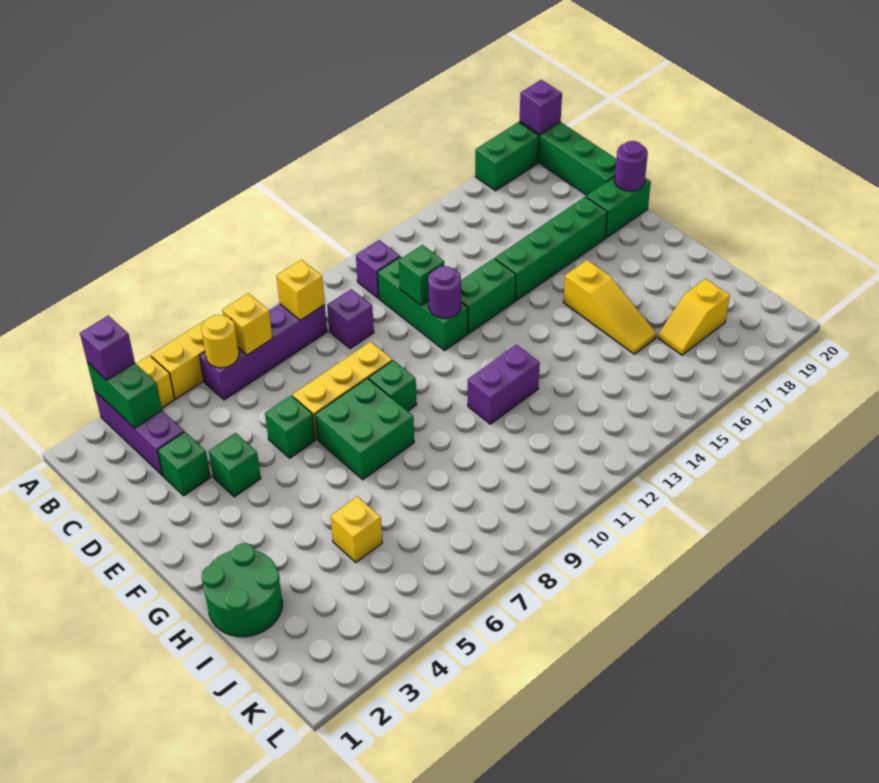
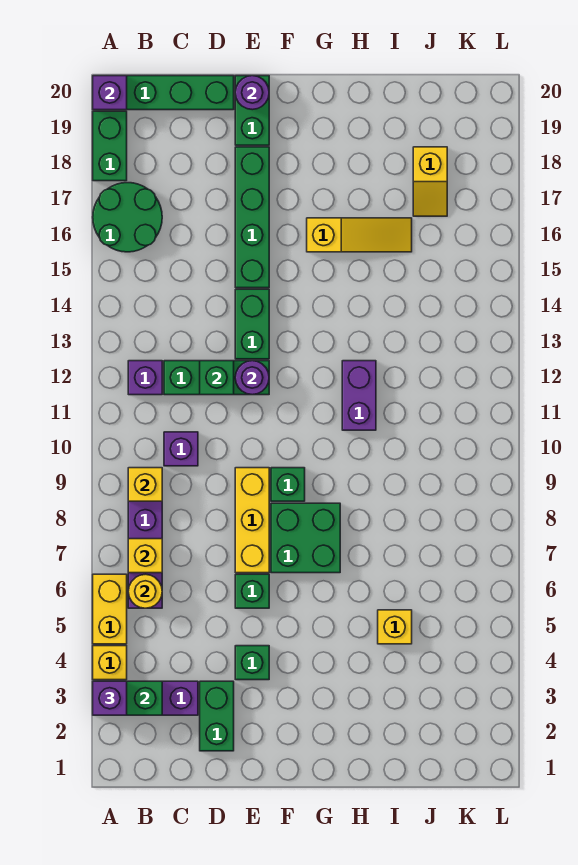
green brick D3 level 1 -> green brick D2:D3 level 1
green round brick H1:I2 level 1 -> green round brick A16:B17 level 1

